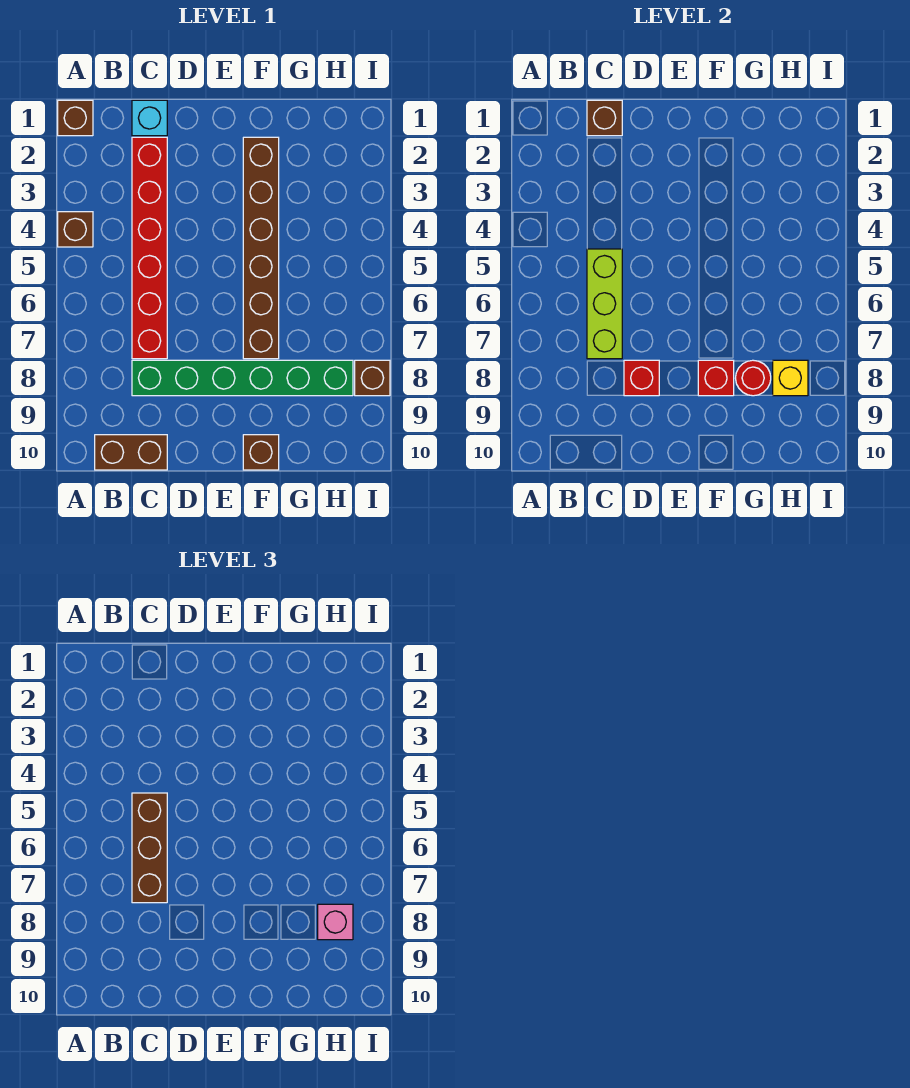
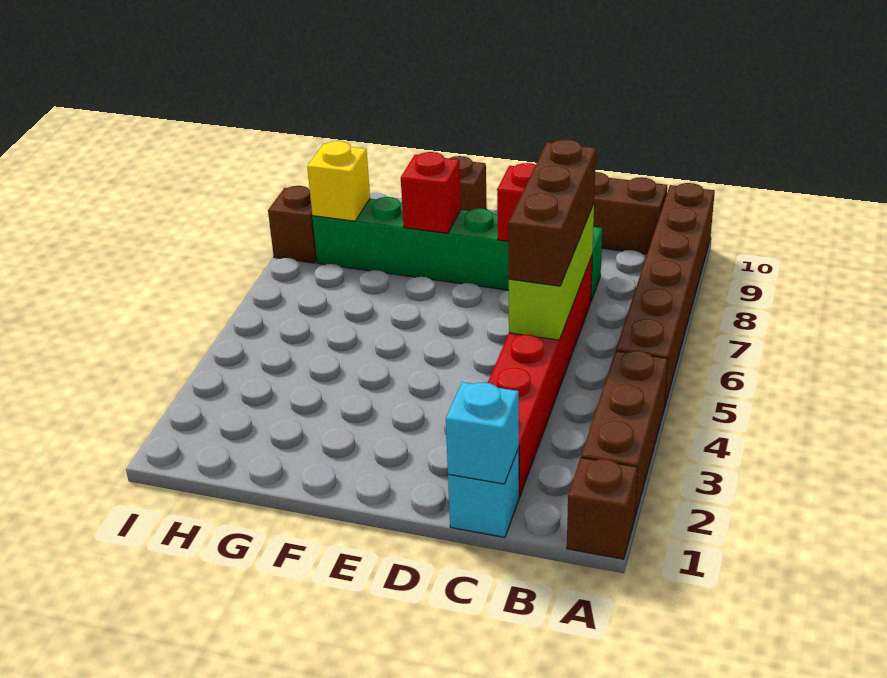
brown brick A4 level 1 -> brown brick A2:A4 level 1
brown brick C1 level 2 -> cyan brick C1 level 2
brown brick F2:F7 level 1 -> brown brick A5:A10 level 1
red round brick G8 level 2 -> none
pink brick H8 level 3 -> none

